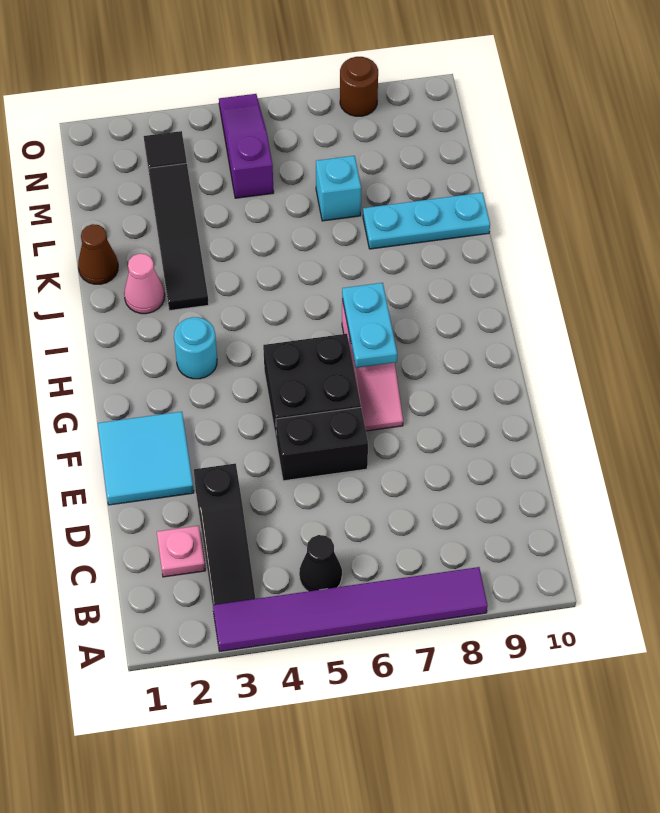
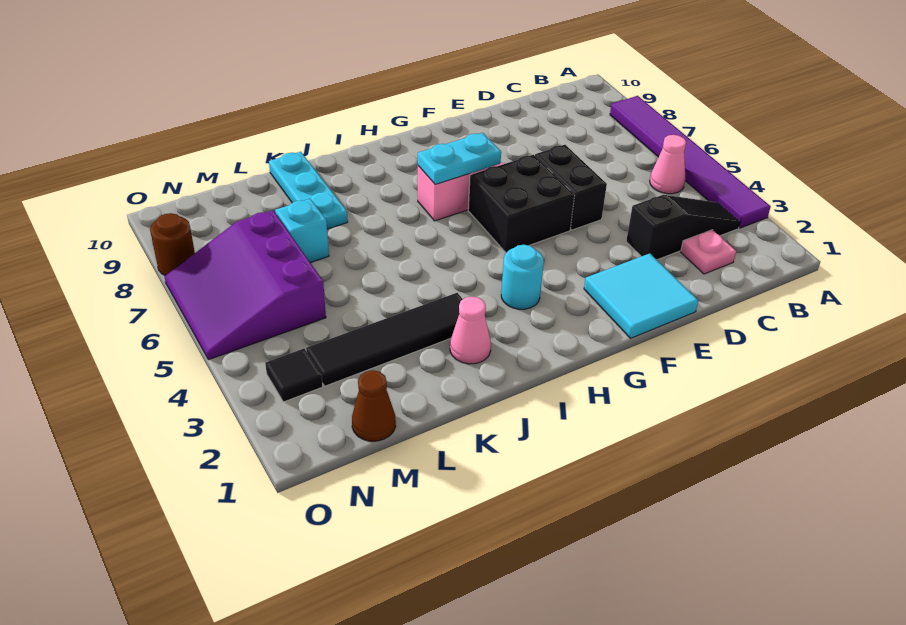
black cone B5 level 1 -> pink cone B5 level 1
brown cone K1 level 1 -> brown cone M1 level 1
purple slope M5:O5 level 1 top M -> purple slope M5:O7 level 1 top M

